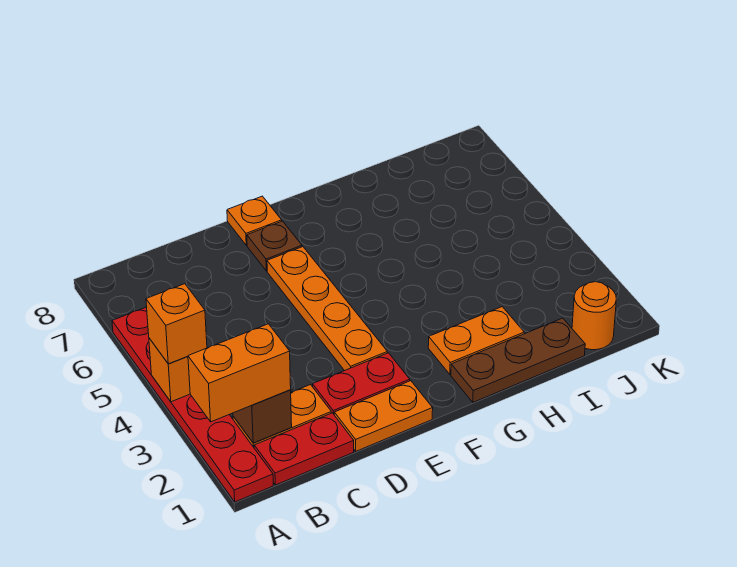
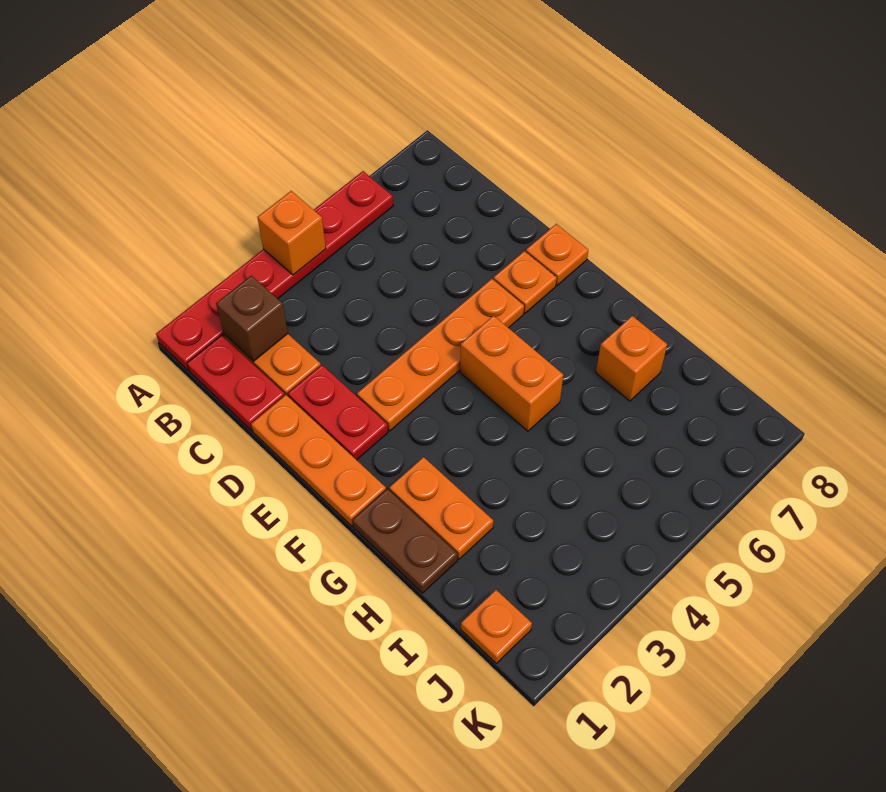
orange brick A2:B2 level 3 -> orange brick F5:G5 level 1
orange brick A4 level 3 -> orange brick H7 level 1
orange plate D1:E1 level 1 -> orange plate D1:F1 level 1
brown plate E7 level 1 -> orange plate E7 level 1
brown plate G1:I1 level 1 -> brown plate G1:H1 level 1
orange round brick J1 level 1 -> orange plate J1 level 1

